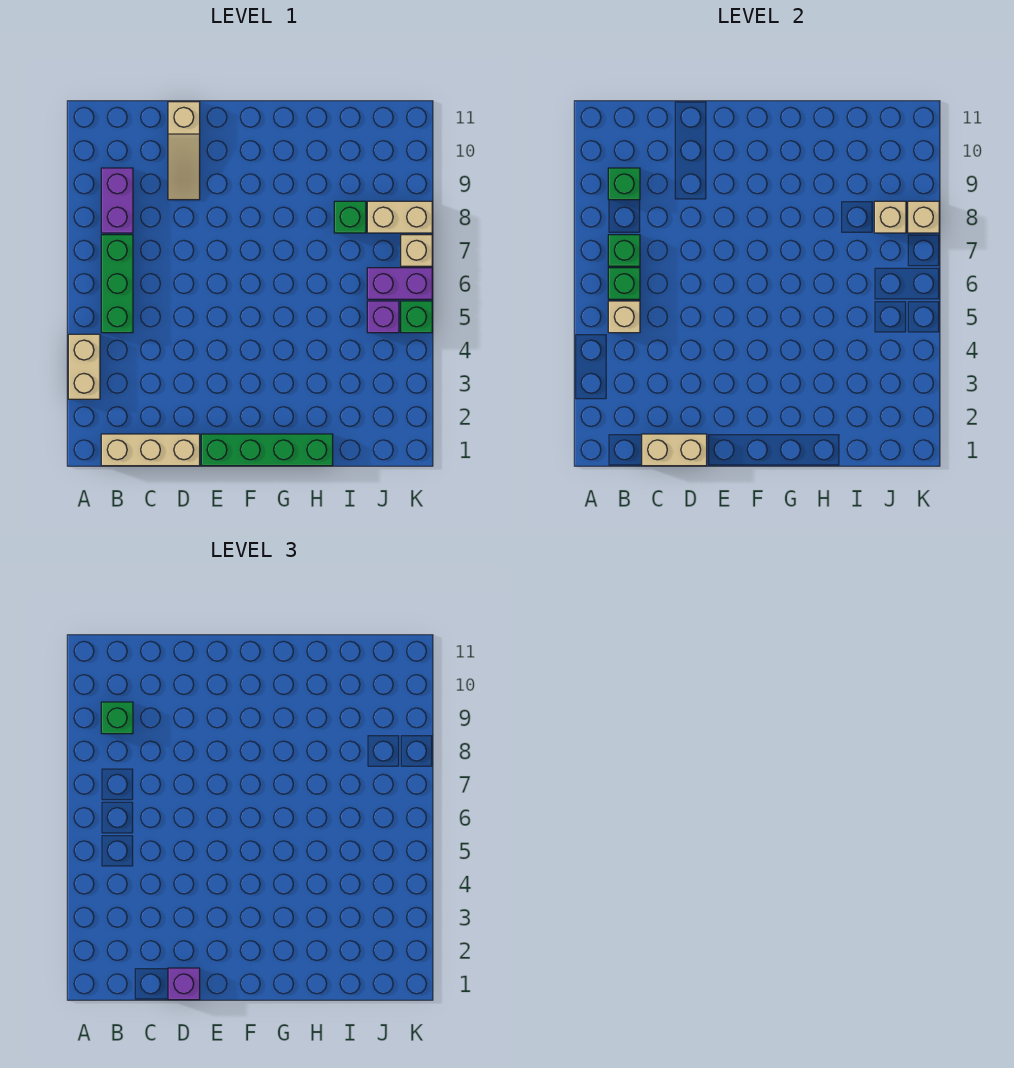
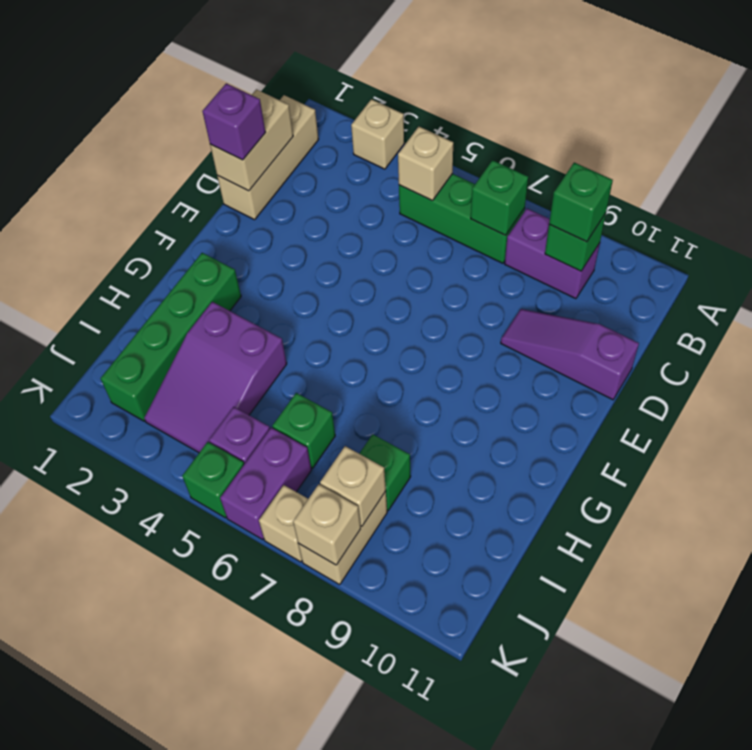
tan brick A3:A4 level 1 -> tan brick A3 level 1
green brick B6 level 2 -> green brick I6 level 1
tan slope D9:D11 level 1 top 11 -> purple slope D9:D11 level 1 top 11
green brick E1:H1 level 1 -> green brick G2:J2 level 1
none -> purple slope H3:J4 level 1 top H

